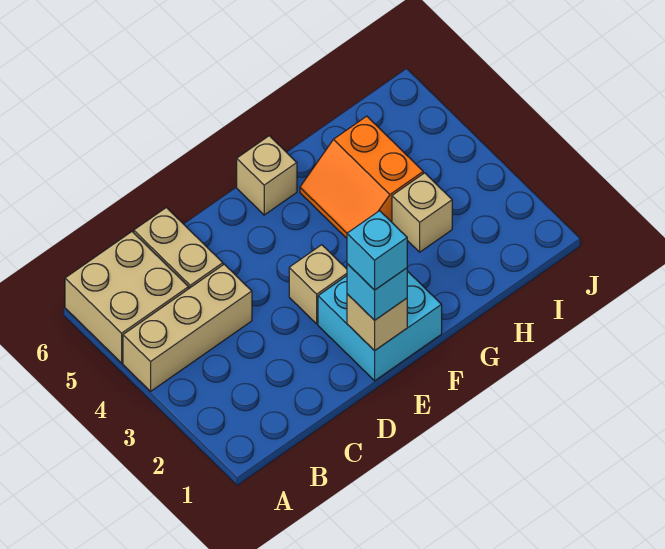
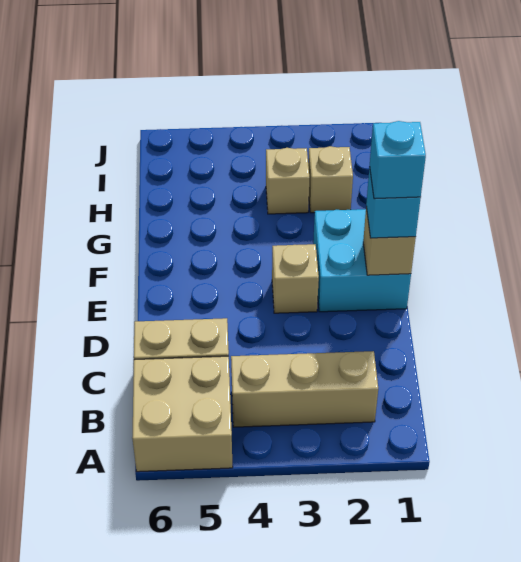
tan brick A4:C4 level 1 -> tan brick B2:B4 level 1
tan brick F6 level 1 -> tan brick H2 level 1
orange slope G4:H5 level 1 top H -> none

